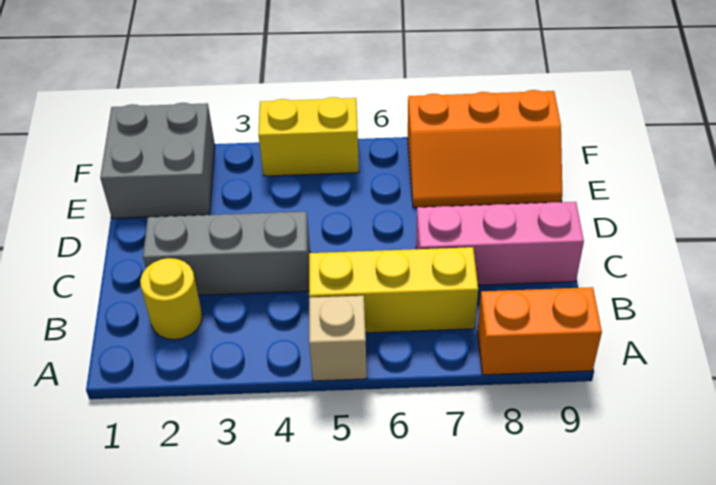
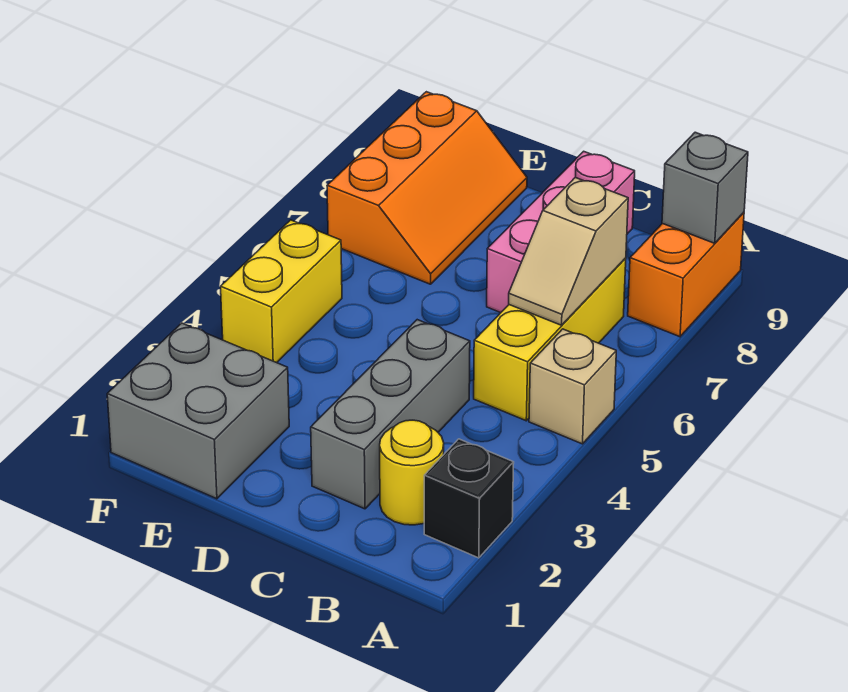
none -> black brick A2 level 1
none -> grey brick A9 level 2
none -> tan slope B6:B7 level 2 top 7

